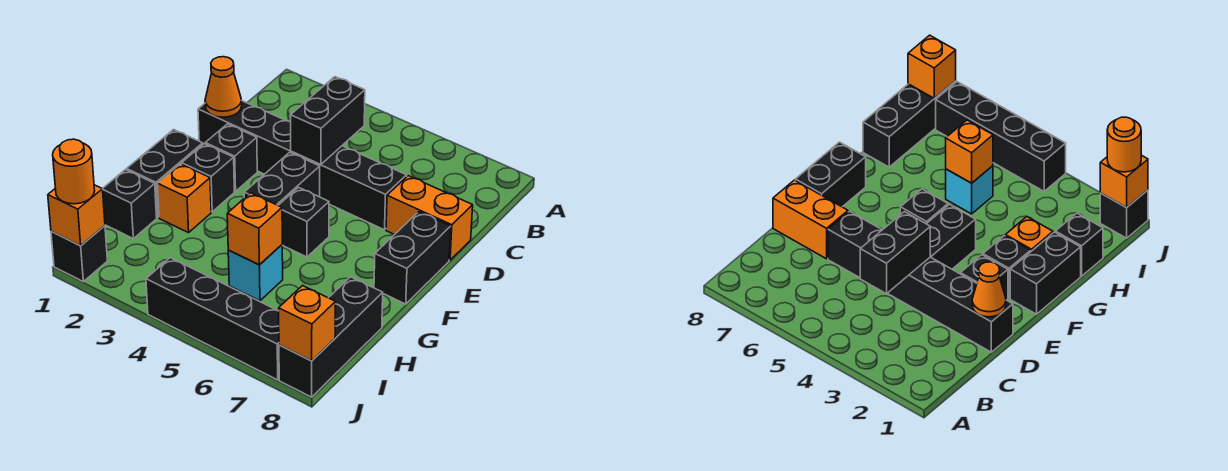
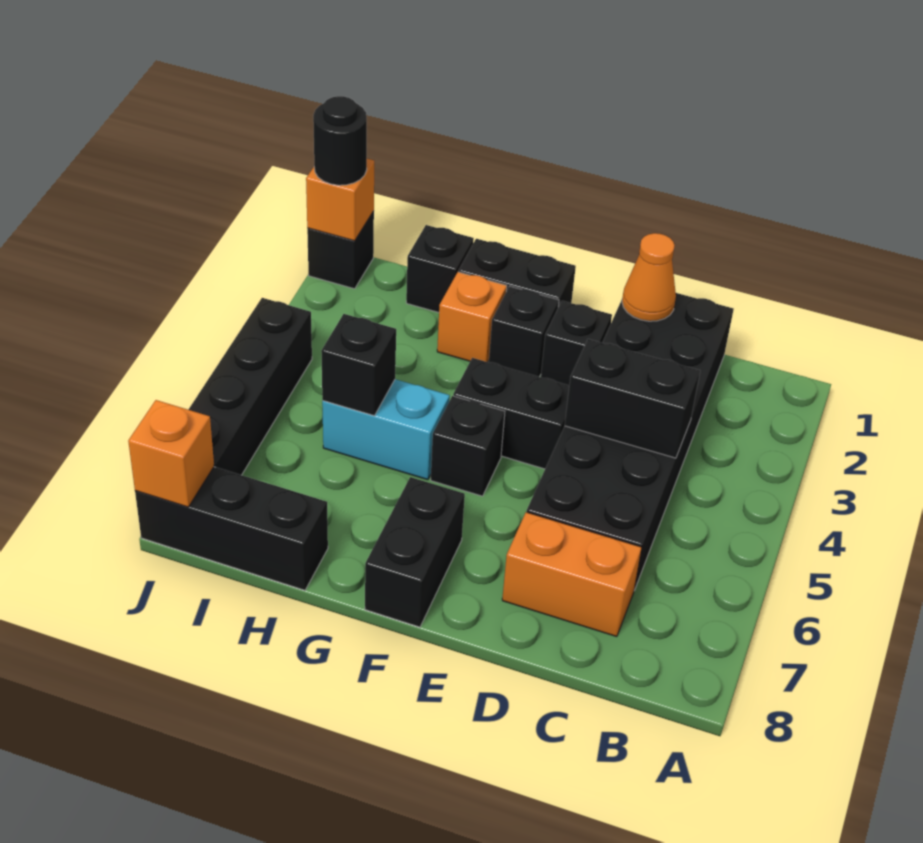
black brick D1:D6 level 1 -> black brick C1:D6 level 1
orange brick D7:D8 level 1 -> orange brick C7:D7 level 1
black brick E8:F8 level 1 -> black brick F7:F8 level 1
cyan brick H5 level 1 -> cyan brick G5:H5 level 1
orange brick H5 level 2 -> black brick H5 level 2
orange round brick J1 level 3 -> black round brick J1 level 3

